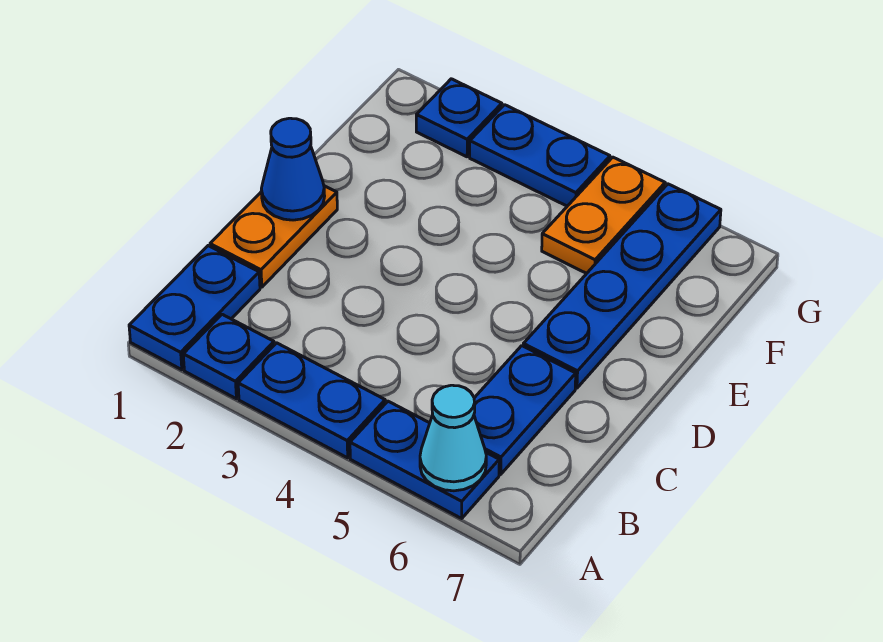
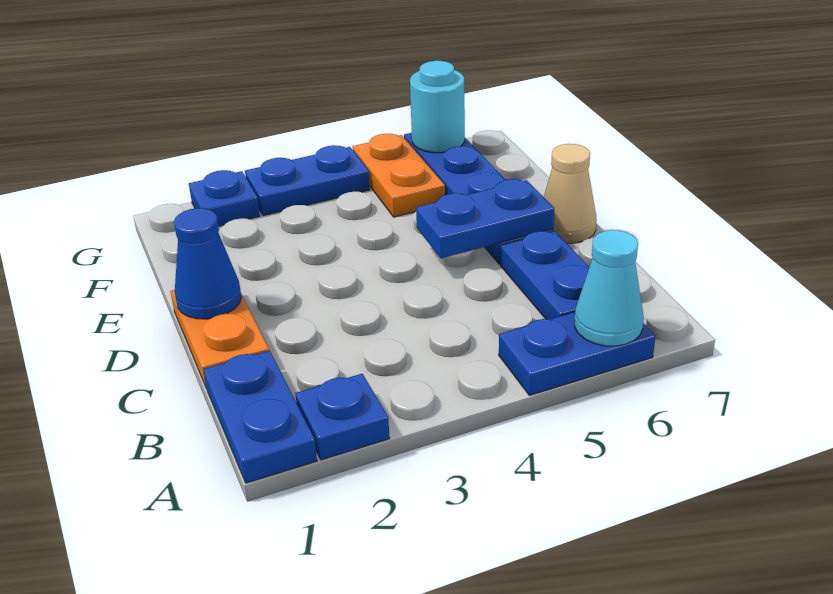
blue plate A3:A4 level 1 -> blue plate D5:D6 level 2
none -> tan cone D7 level 1
none -> cyan round brick G6 level 2

